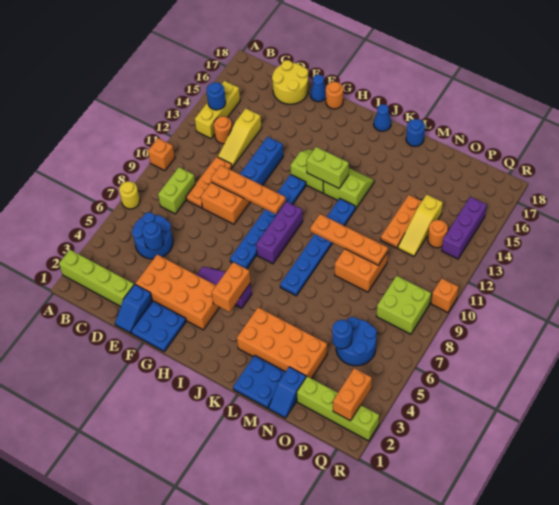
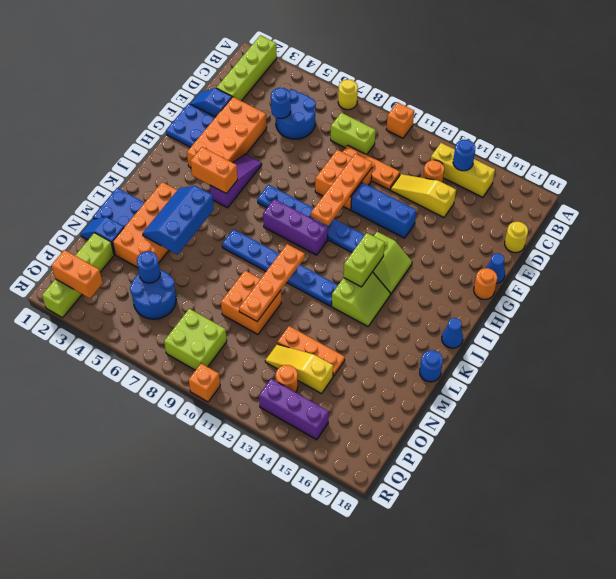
yellow round brick D17:E18 level 1 -> yellow round brick D18 level 1
none -> blue slope K4:M5 level 2 top 5

